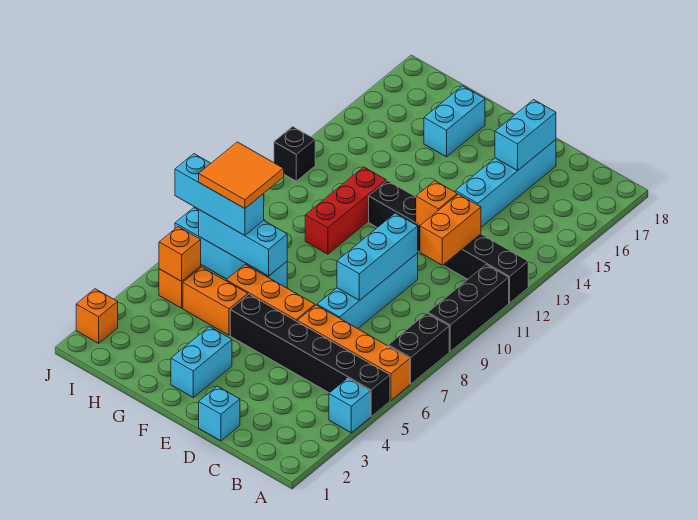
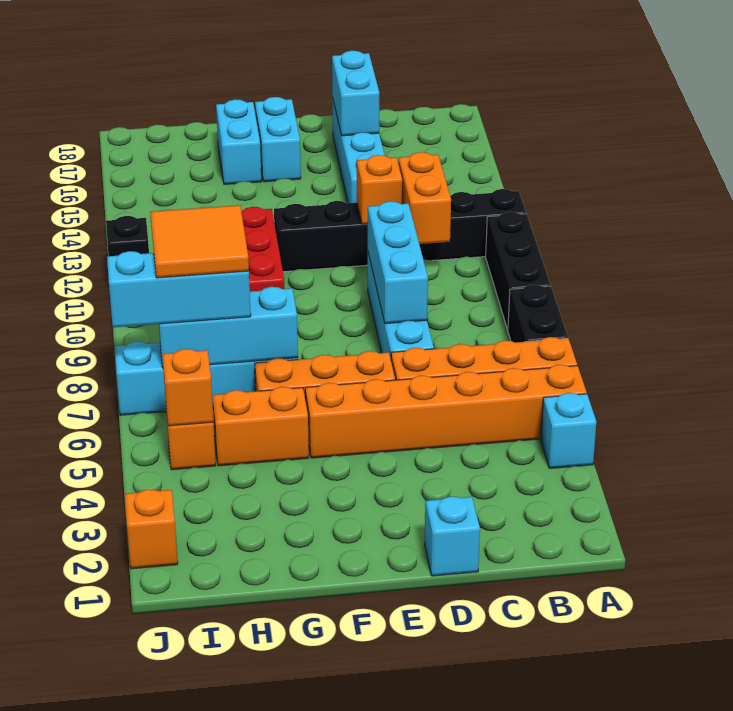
black brick A5:F5 level 1 -> orange brick A5:F5 level 1
cyan brick F2:F3 level 1 -> cyan brick F16:F17 level 1

